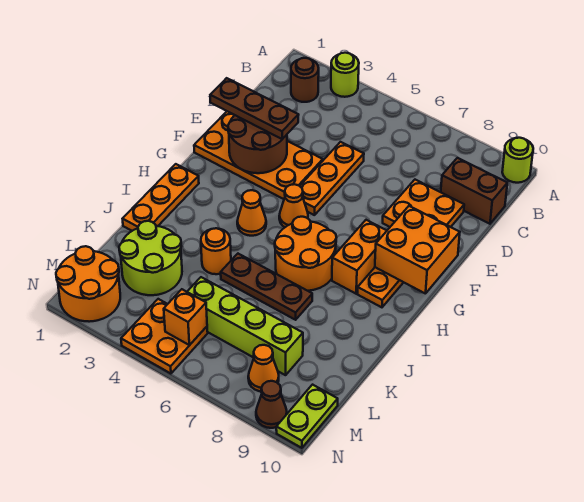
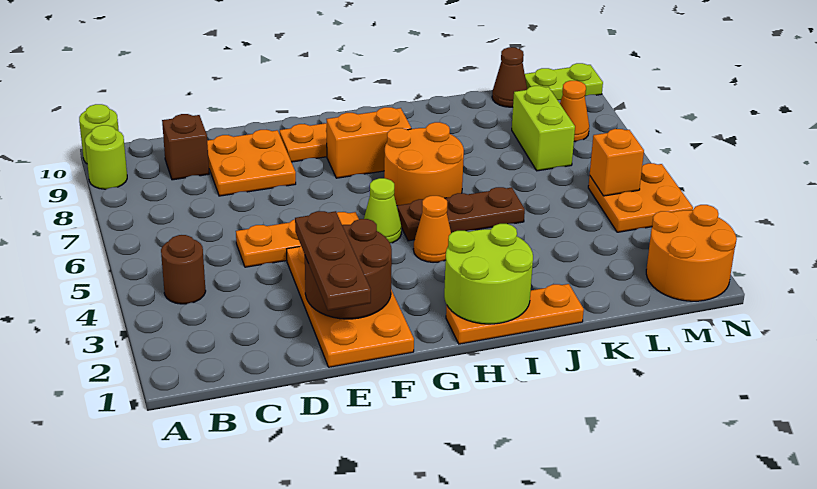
lime round brick A3 level 1 -> lime round brick A9 level 1
brown round brick B2 level 1 -> brown round brick B4 level 1
brown brick C9:C10 level 1 -> brown brick C9 level 1
orange brick F9:G10 level 2 -> none
orange cone G5 level 1 -> lime cone G5 level 1
orange round brick J4 level 1 -> none
brown plate J5:J7 level 1 -> brown plate H5:J5 level 1
lime round brick K2:L3 level 1 -> lime round brick H1:I2 level 2
lime brick L5:L8 level 1 -> lime brick L7:L8 level 1
brown cone N9 level 1 -> brown cone L10 level 1

